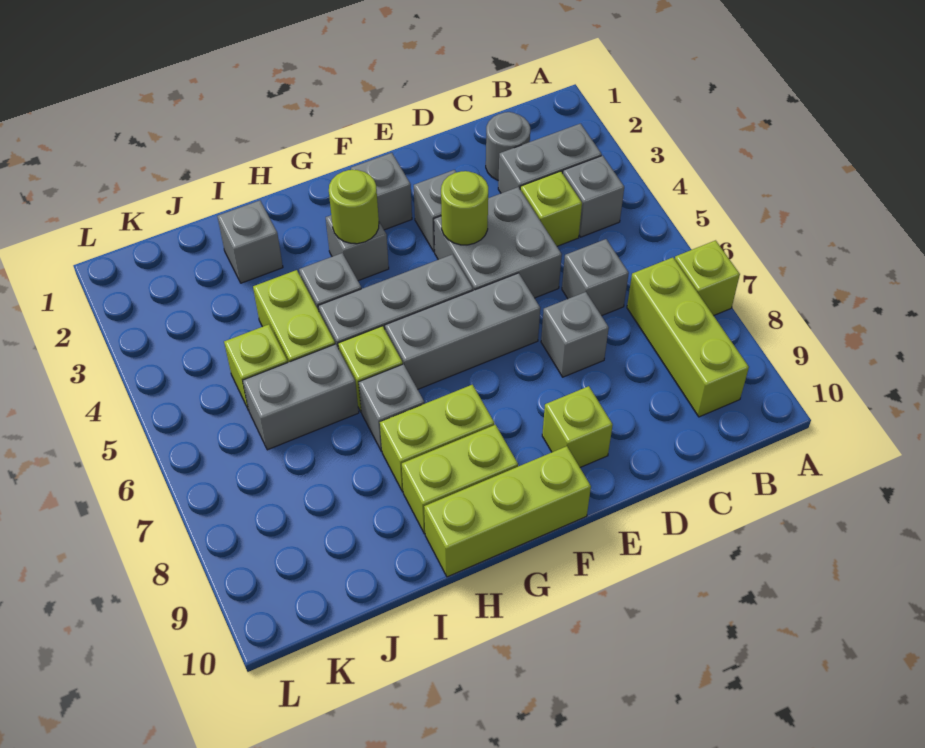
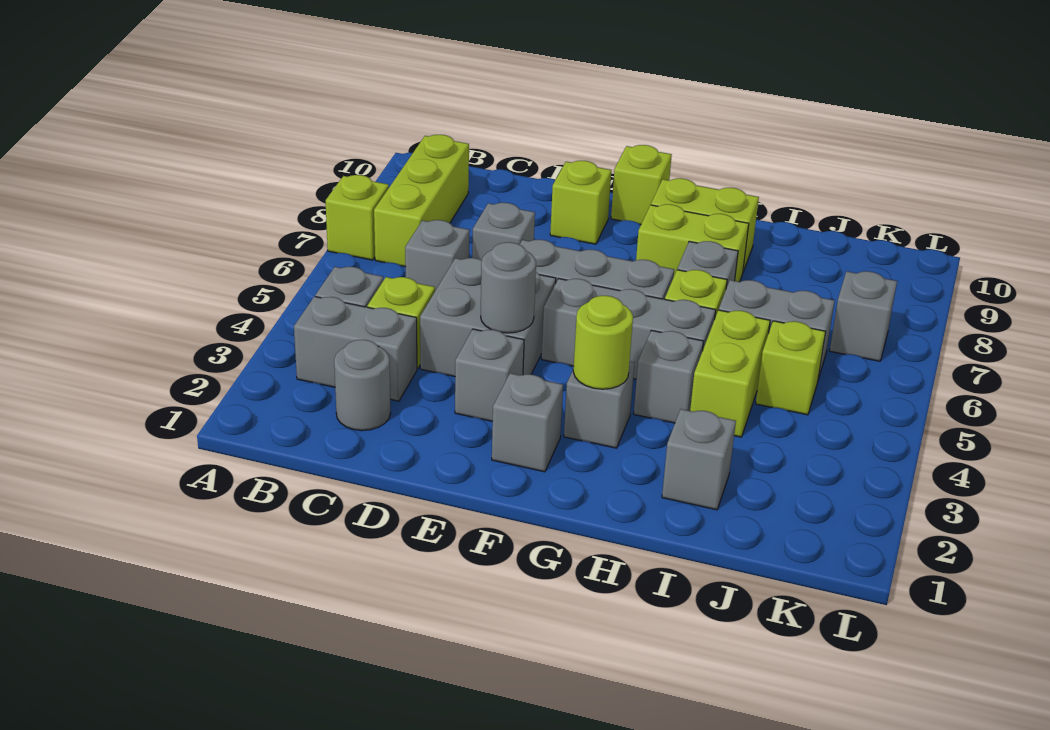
lime round brick E4 level 2 -> grey round brick E4 level 2
lime brick F10:H10 level 1 -> lime brick F10 level 1
none -> grey brick K7 level 1

